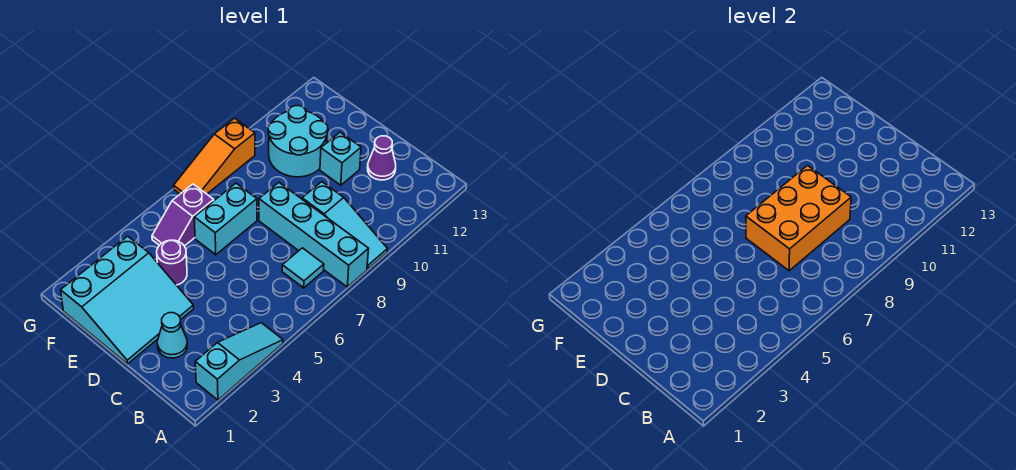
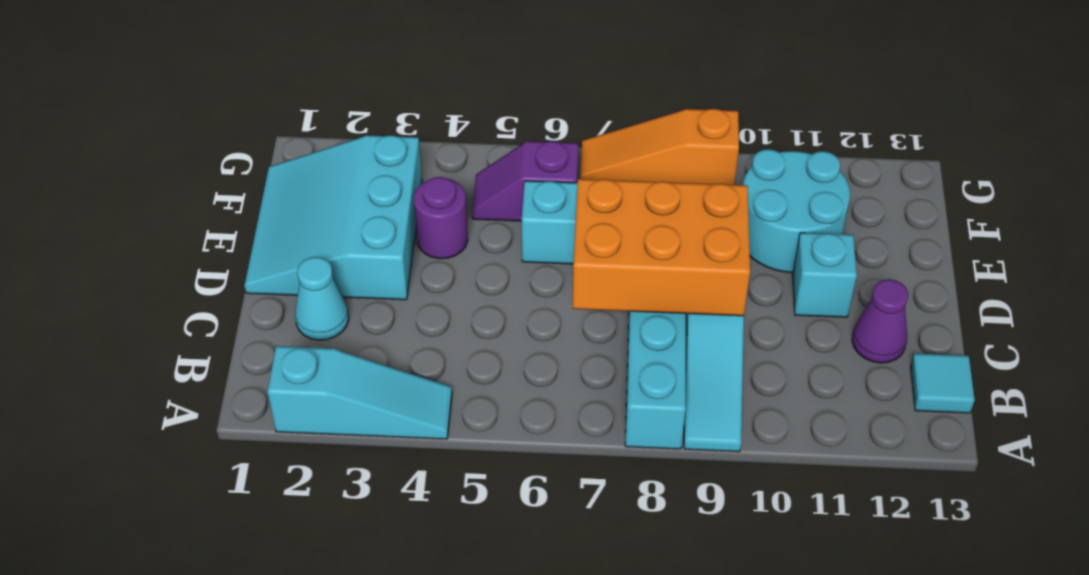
cyan tile B7 level 1 -> cyan tile B13 level 1
cyan slope D1:F3 level 1 top F -> cyan slope D1:F3 level 1 top 3

